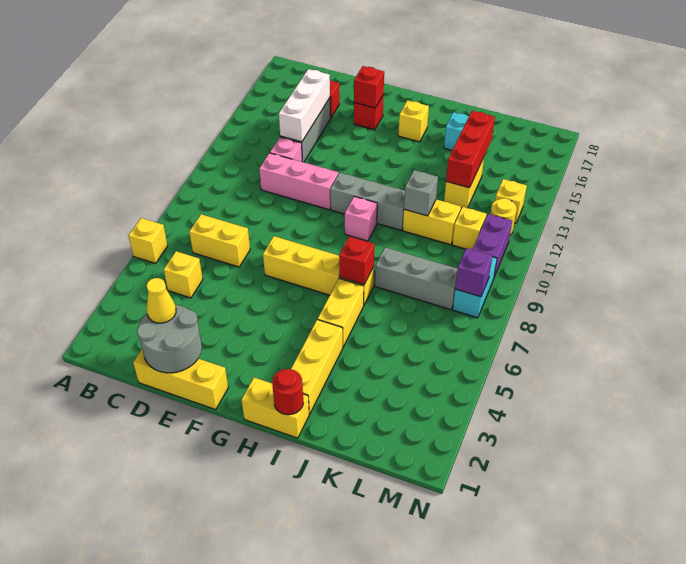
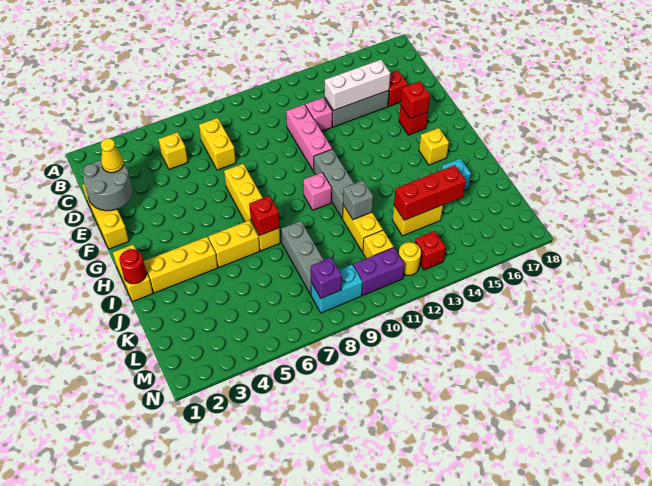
yellow brick A6 level 1 -> none
yellow brick M13 level 1 -> red brick M13 level 1

